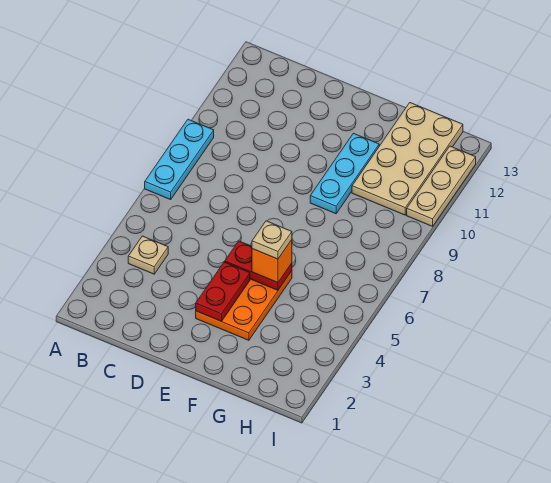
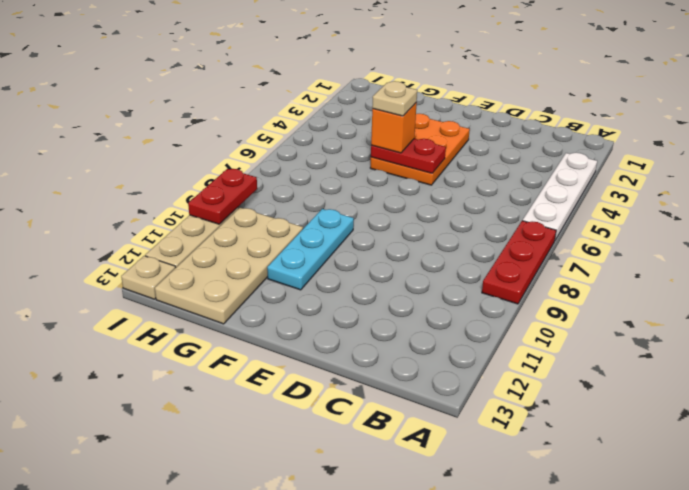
none -> white plate A3:A6 level 1
cyan plate A7:A9 level 1 -> red plate A7:A9 level 1
tan plate B4 level 1 -> tan plate I13 level 1
red plate E3:E4 level 2 -> red plate I9:I10 level 2

